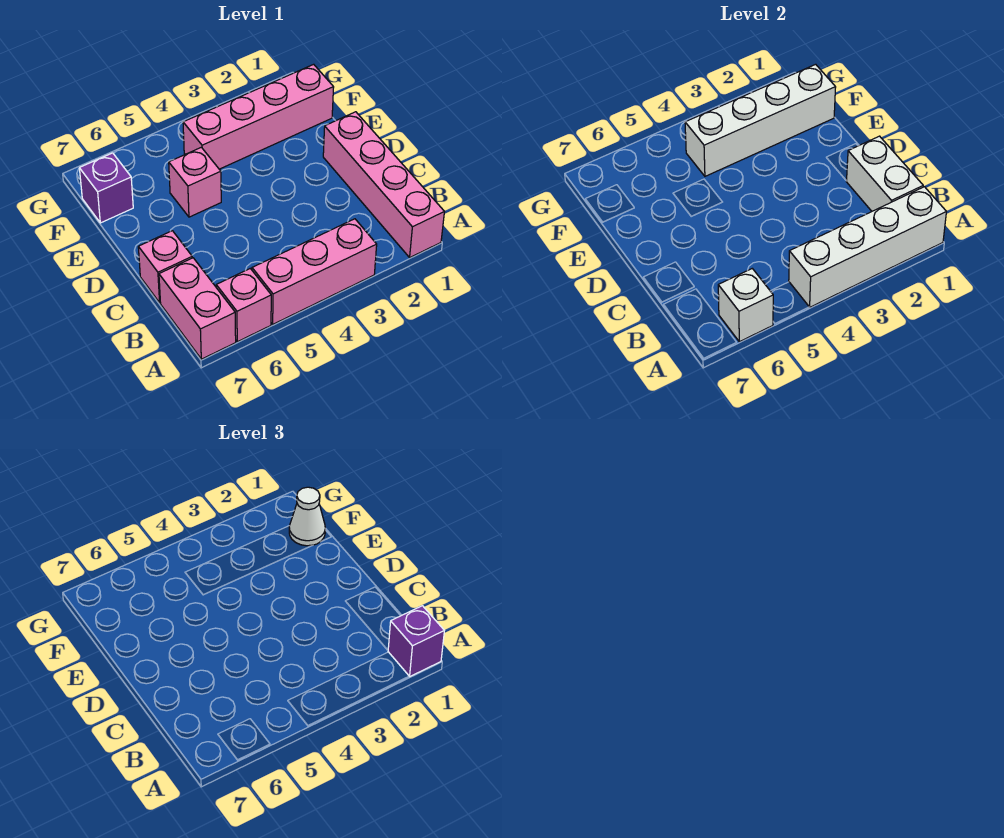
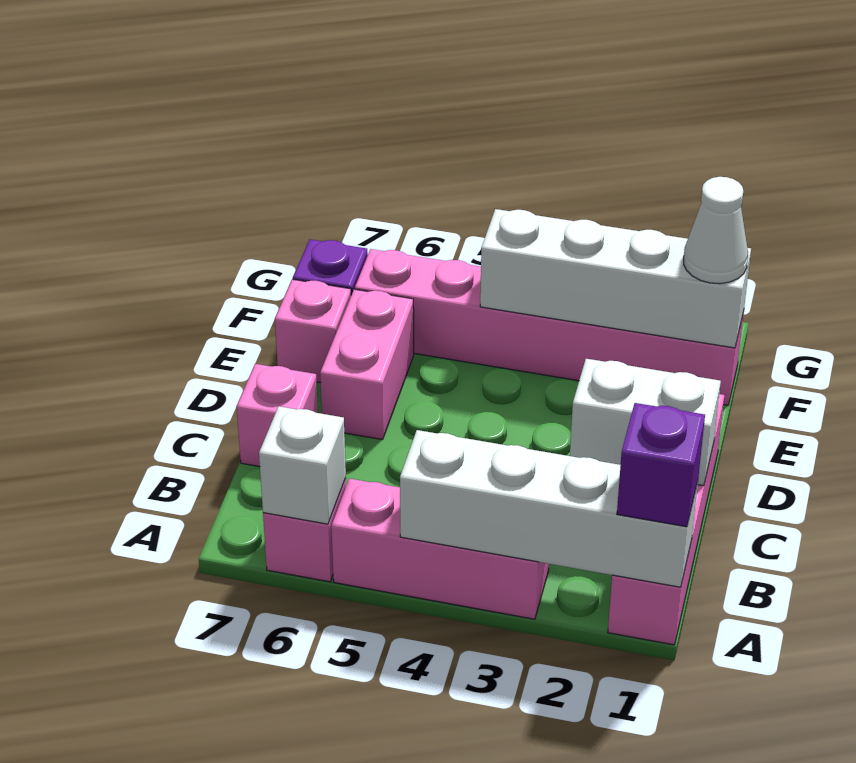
pink brick A7:B7 level 1 -> pink brick D6:E6 level 1
white brick B1:C1 level 2 -> white brick C1:C2 level 2
pink brick E5 level 1 -> pink brick E7 level 1
pink brick F1:F4 level 1 -> pink brick F1:F6 level 1

